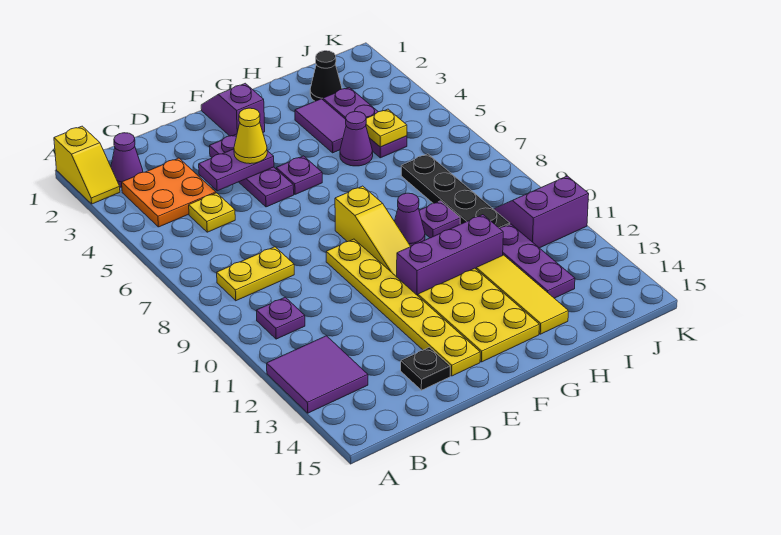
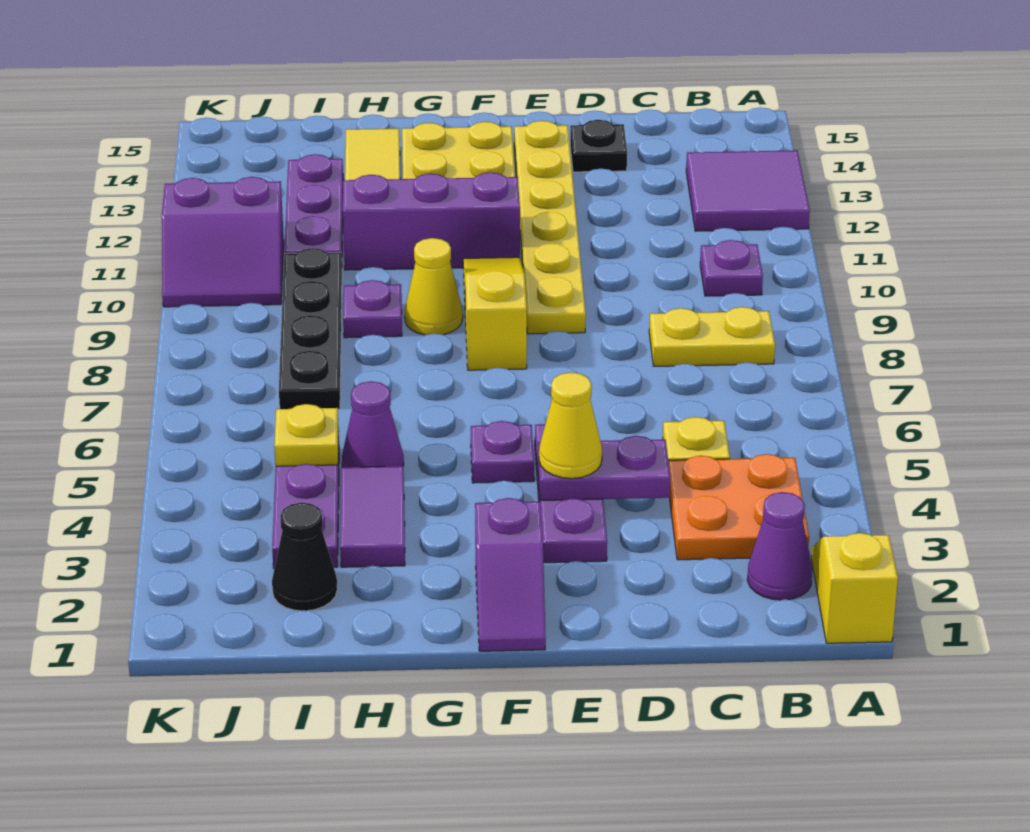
purple cone G9 level 1 -> yellow cone G9 level 1

